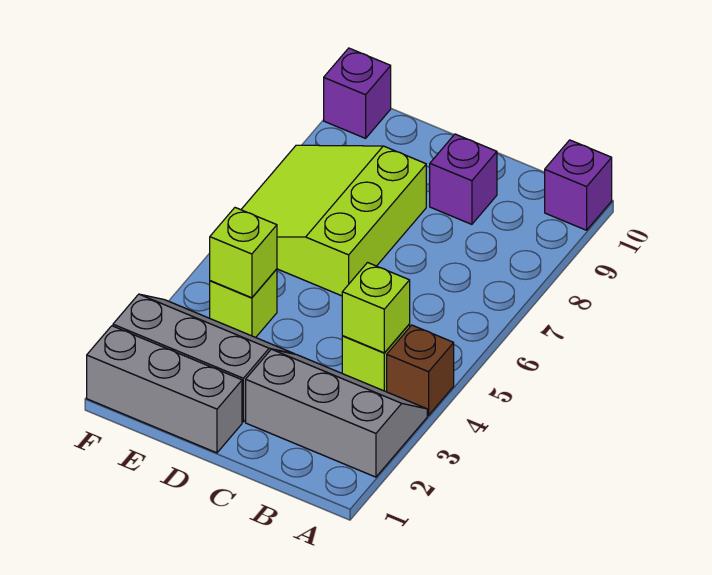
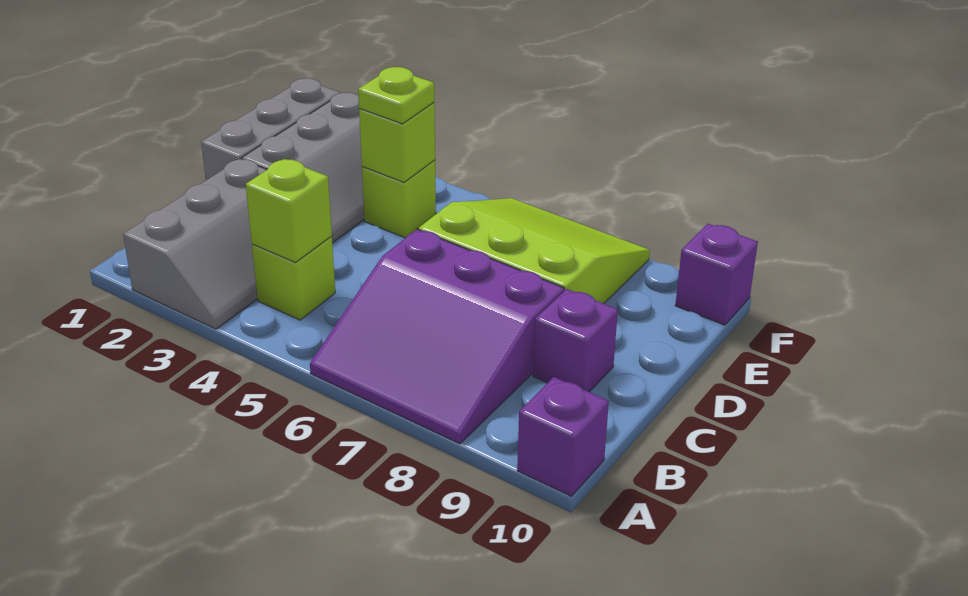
brown brick A4 level 1 -> none
none -> purple slope A6:C8 level 1 top C
none -> lime plate E4 level 3

